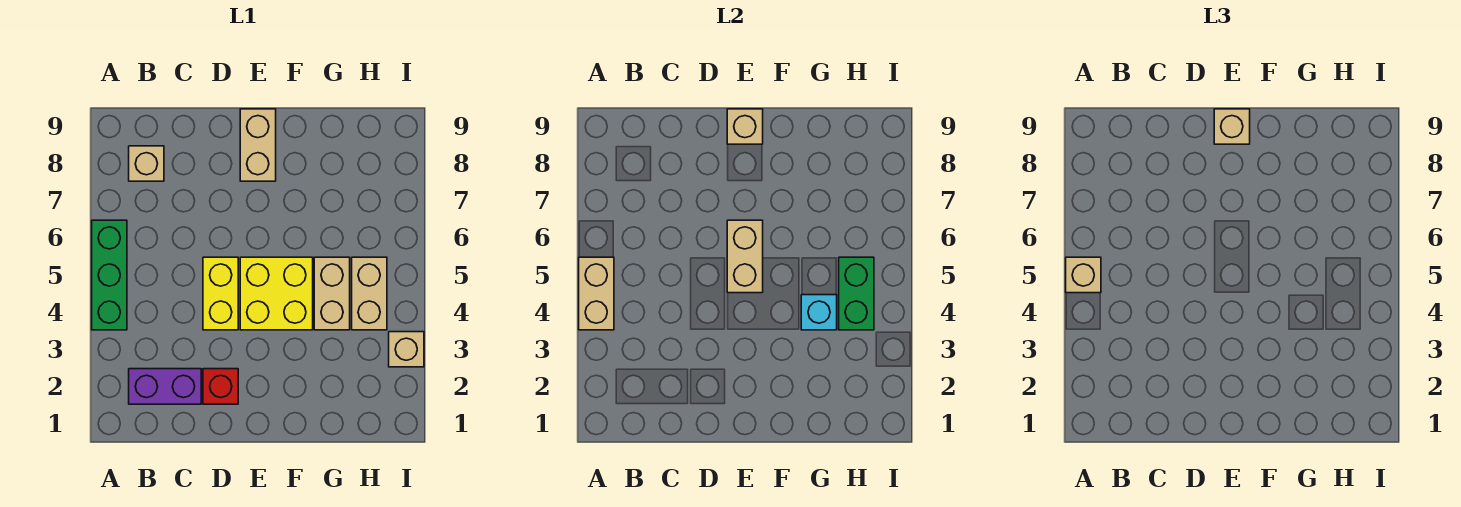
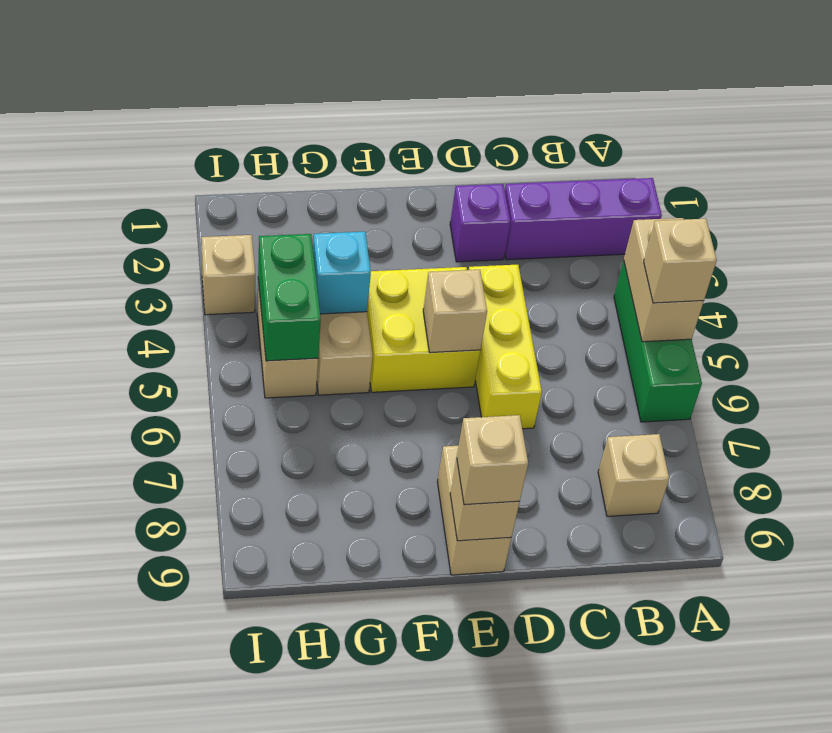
purple brick B2:C2 level 1 -> purple brick A2:C2 level 1
red brick D2 level 1 -> purple brick D2 level 1
yellow brick D4:D5 level 1 -> yellow brick D4:D6 level 1
tan brick E5:E6 level 2 -> tan brick E5 level 2

